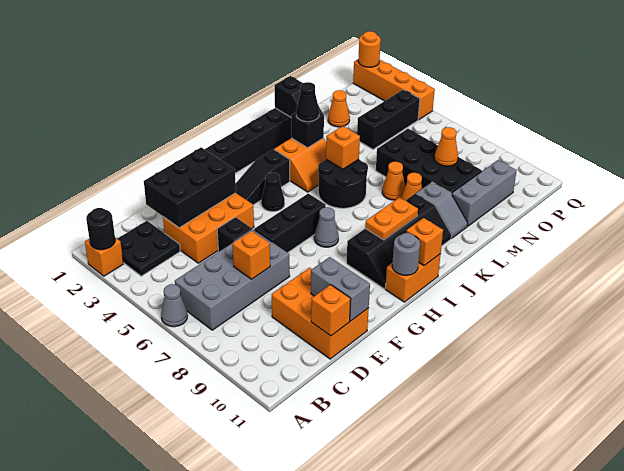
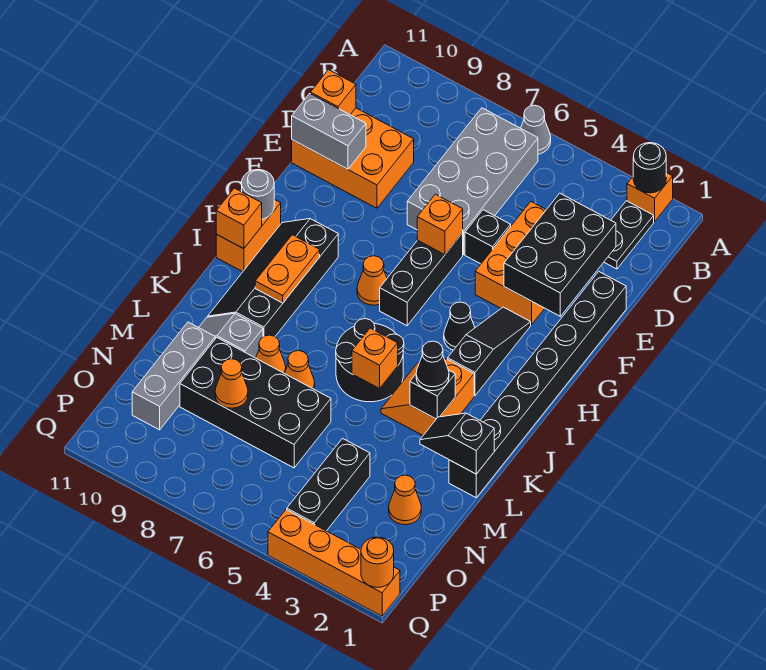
black plate B2:C3 level 1 -> black plate B2:C2 level 1
orange brick D7 level 2 -> orange brick F6 level 2
grey cone H7 level 1 -> orange cone H7 level 1

